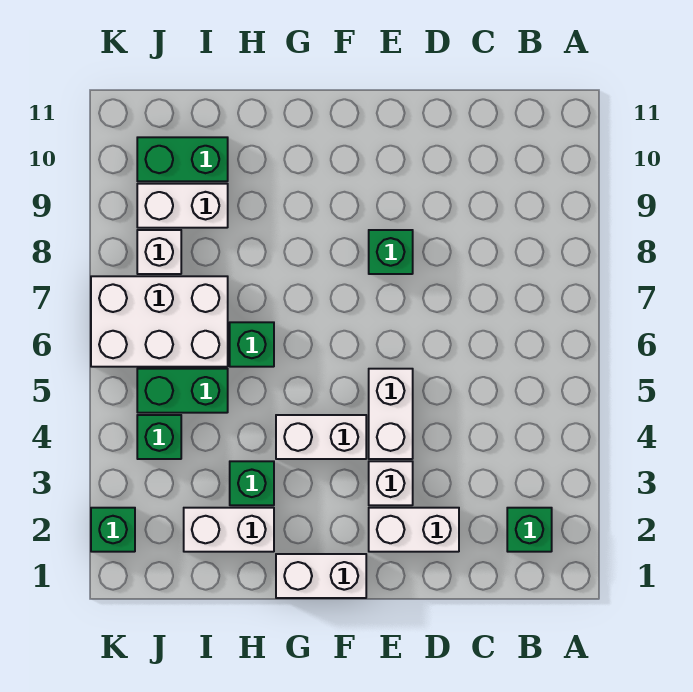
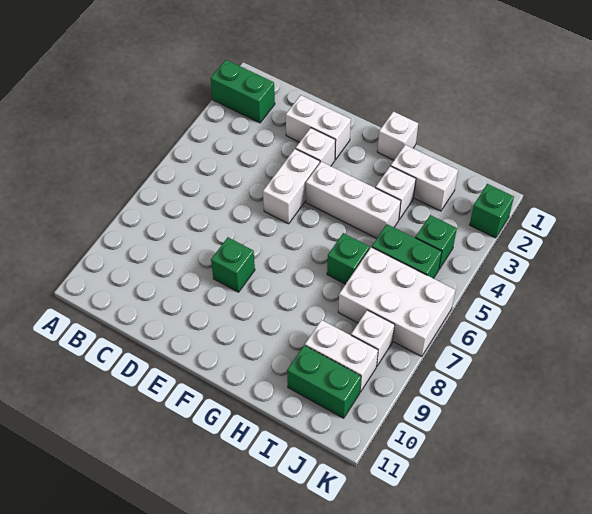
green brick B2 level 1 -> green brick A2:B2 level 1
white brick F1:G1 level 1 -> white brick G1 level 1
white brick F4:G4 level 1 -> white brick F4:H4 level 1
green brick H3 level 1 -> white brick H3 level 1

